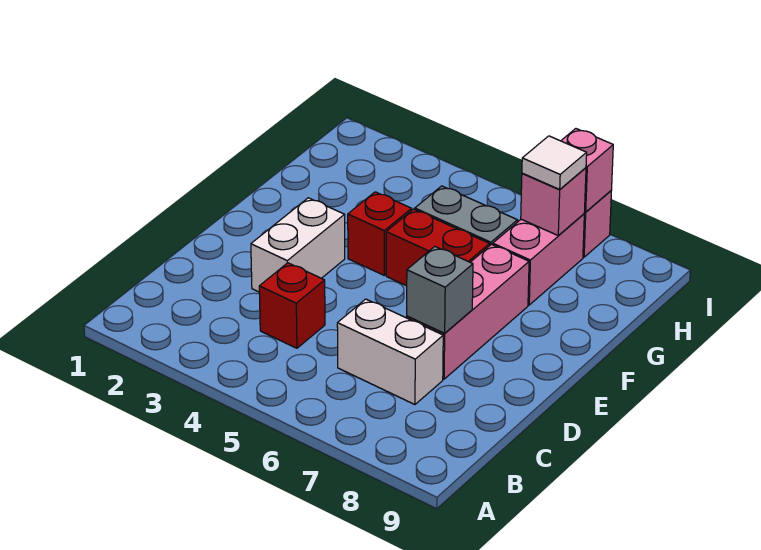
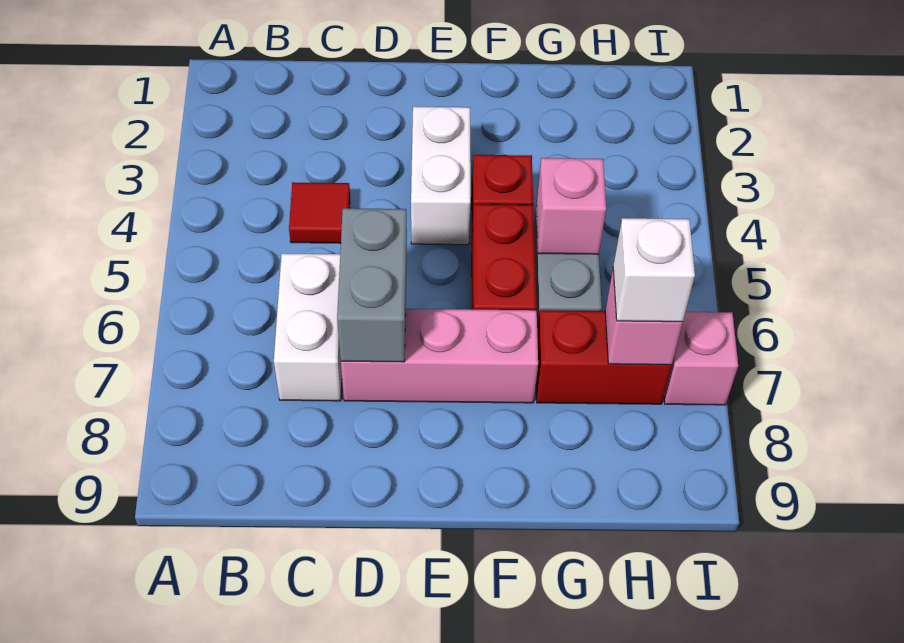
red brick C4 level 1 -> red tile C4 level 1
white brick D3:E3 level 1 -> white brick E3:E4 level 1
grey brick D7 level 2 -> grey brick D6:D7 level 2
pink brick G7:H7 level 1 -> red brick G7:H7 level 1
white tile H7 level 3 -> white brick H7 level 3
pink brick I7 level 2 -> pink brick G5 level 2

